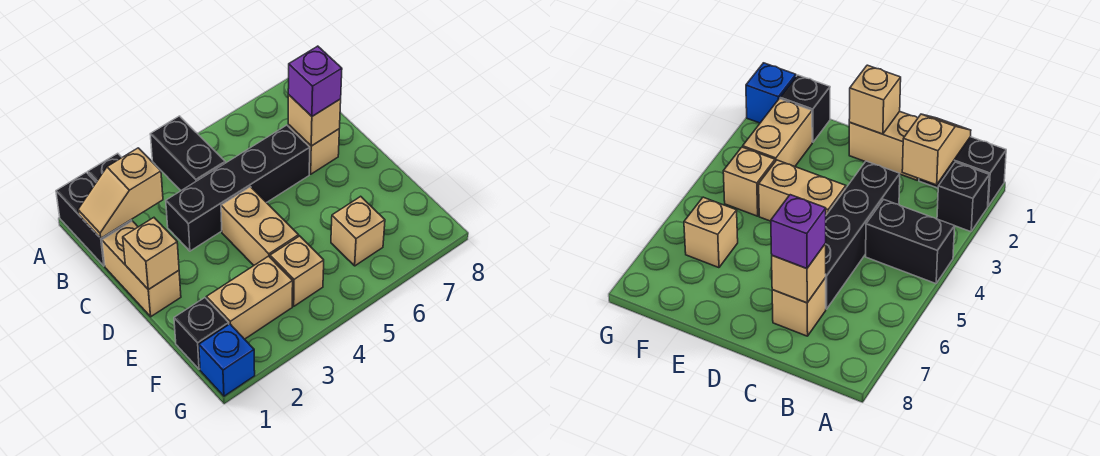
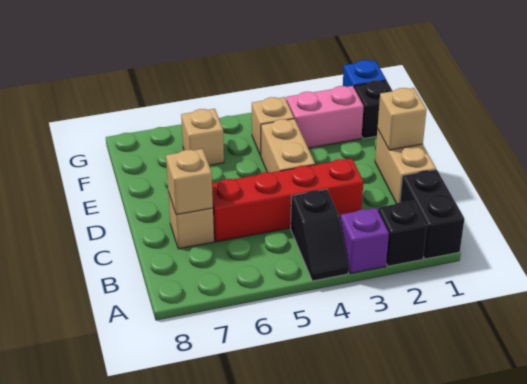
black brick A4:B4 level 1 -> black slope A4:B4 level 1 top B
tan slope B1:B2 level 2 top 2 -> none
black brick C3:C6 level 1 -> red brick C3:C6 level 1
purple brick C7 level 3 -> purple brick A3 level 1
tan brick F2:F3 level 1 -> pink brick F2:F3 level 1

